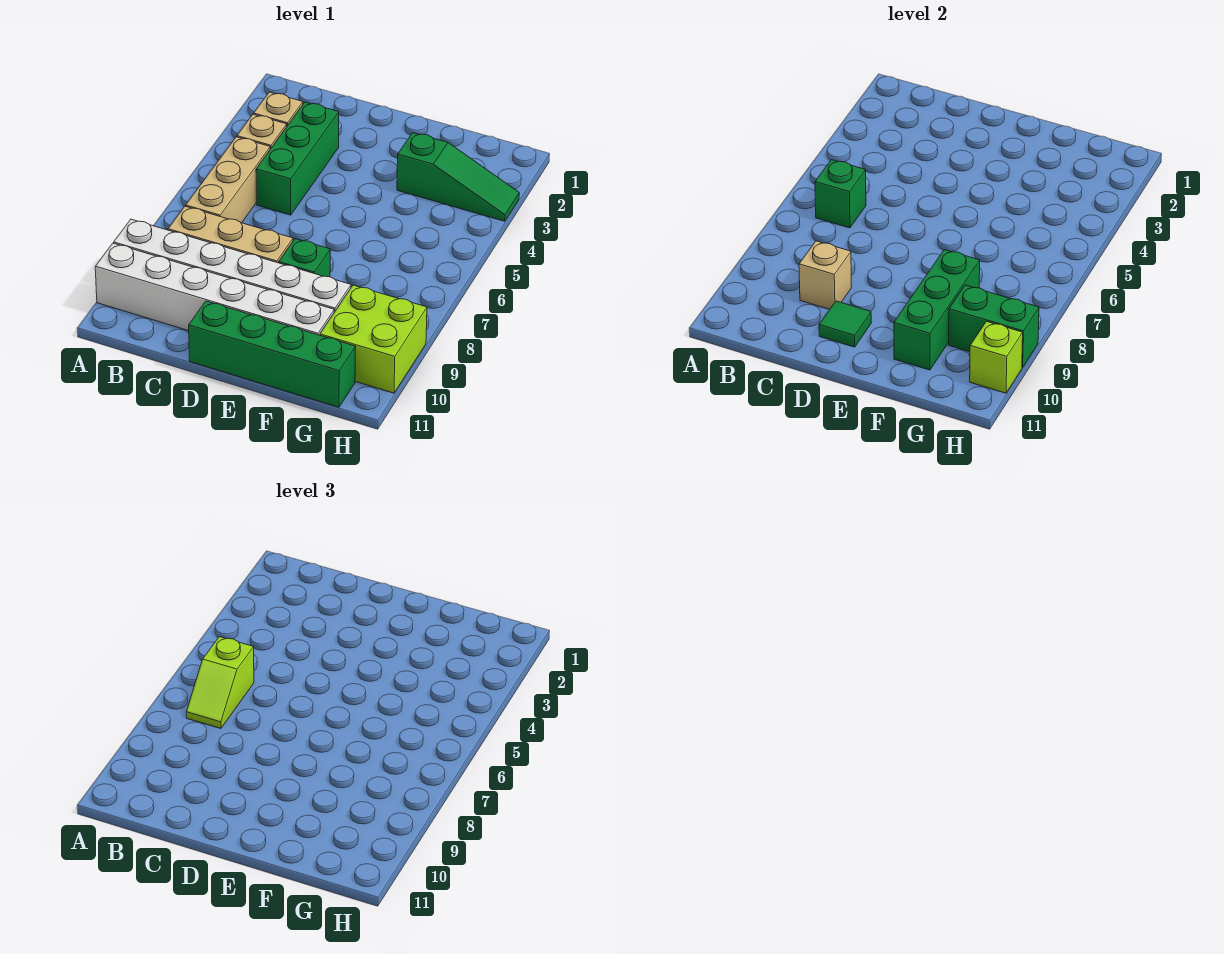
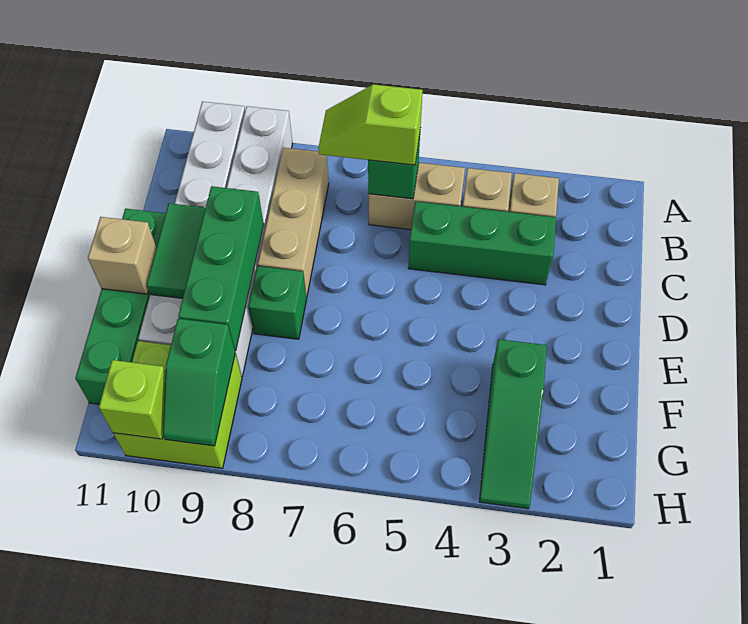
tan brick B5:B7 level 1 -> tan brick B5:B6 level 1
tan brick C9 level 2 -> tan brick E11 level 2
green tile D10 level 2 -> green tile D10:E10 level 2
green brick F8:F10 level 2 -> green brick D9:F9 level 2
green brick G9:H9 level 2 -> green slope G9:H9 level 2 top G

